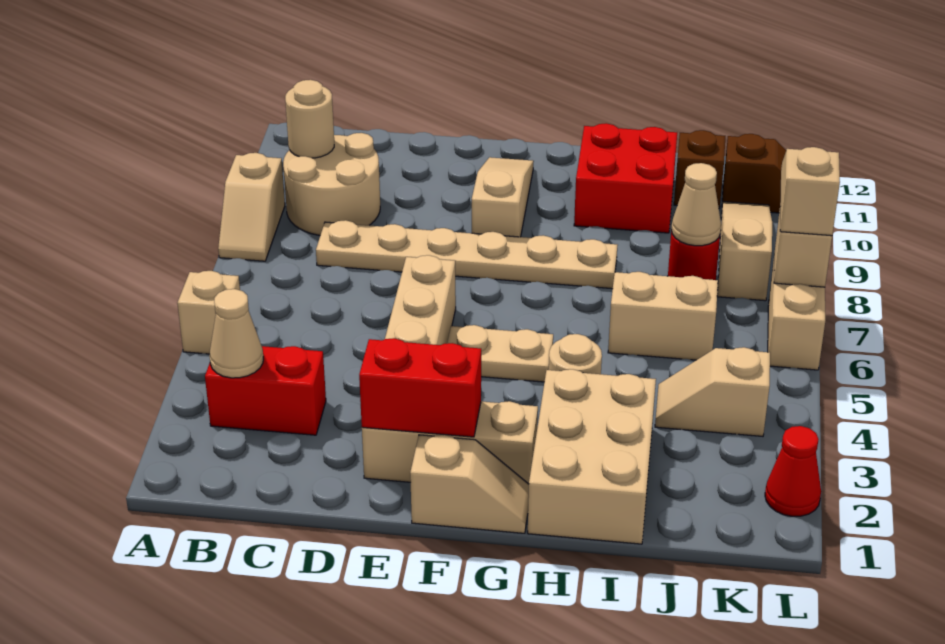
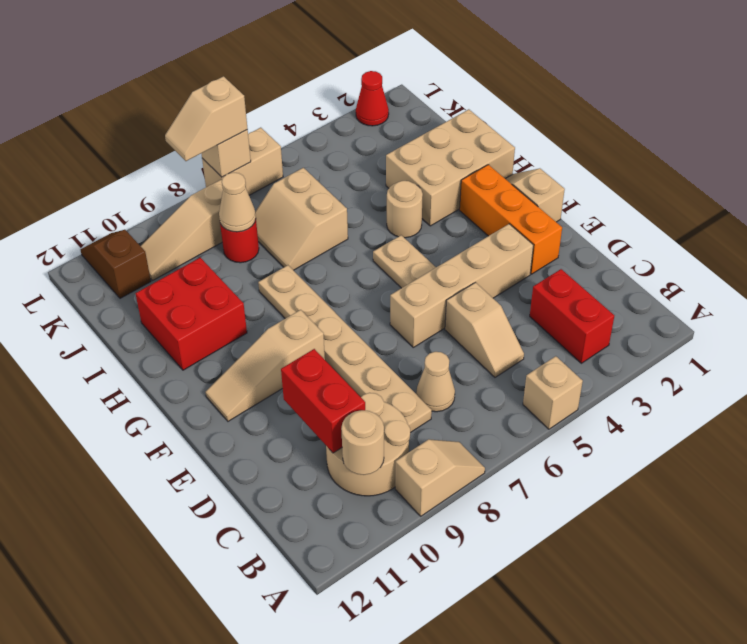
tan cone B3 level 2 -> tan cone C7 level 1
tan brick E2:G2 level 1 -> orange brick E2:G2 level 1
red brick E2:F2 level 2 -> red brick C10:D10 level 2
tan slope J4:K4 level 1 top K -> tan slope C5:D5 level 1 top D
brown brick J11 level 1 -> none

